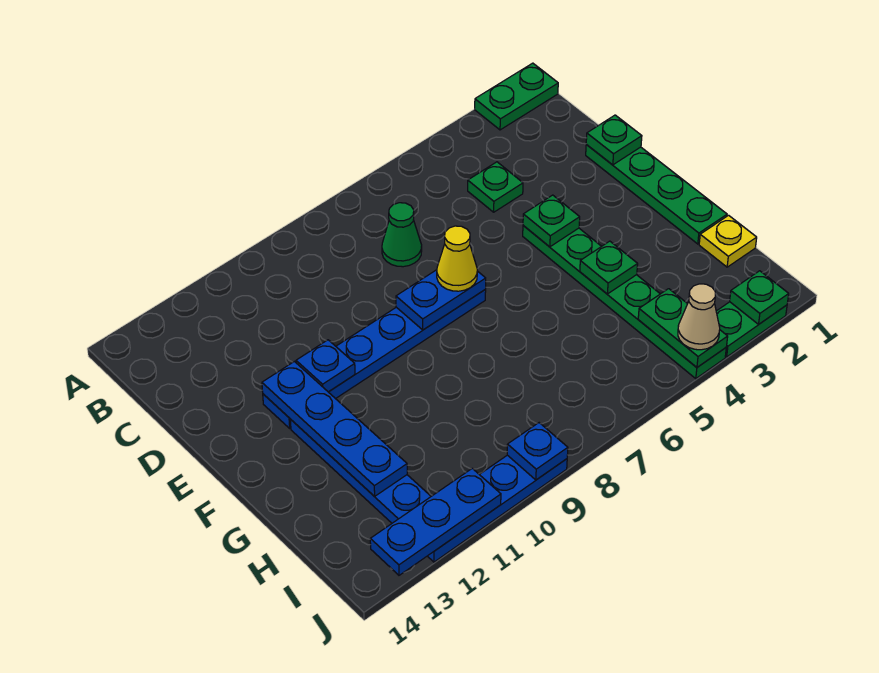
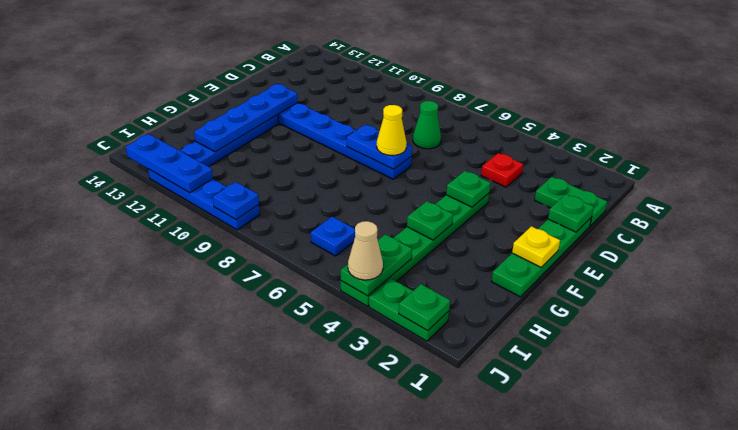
green plate A1:A2 level 1 -> green plate C1:C2 level 1
green plate C4 level 1 -> red plate C4 level 1
blue plate E11 level 2 -> blue plate I6 level 1
yellow plate H1 level 1 -> yellow plate F1 level 2

